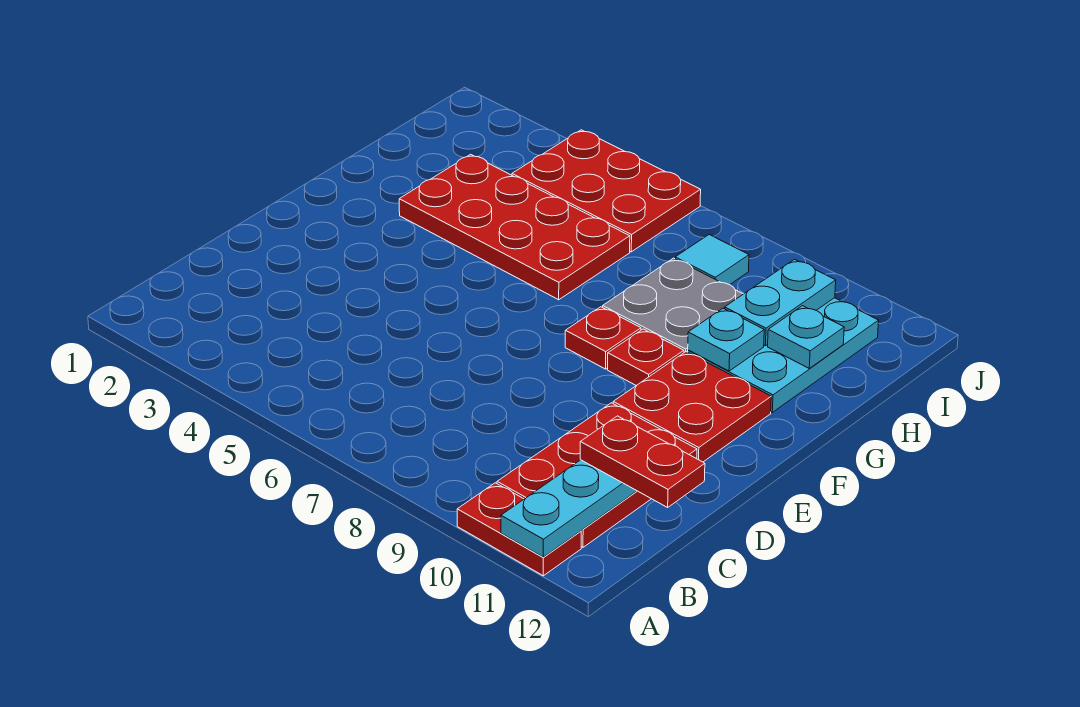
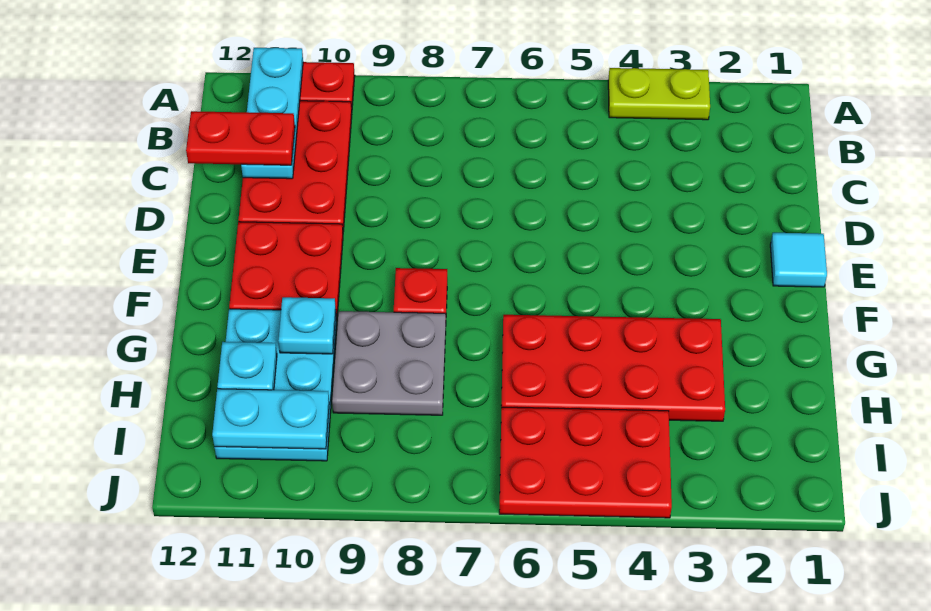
none -> lime plate A3:A4 level 1
red plate F9 level 1 -> none
cyan plate H10:I10 level 2 -> cyan plate I10:I11 level 2
cyan tile I8 level 1 -> cyan tile E1 level 1

